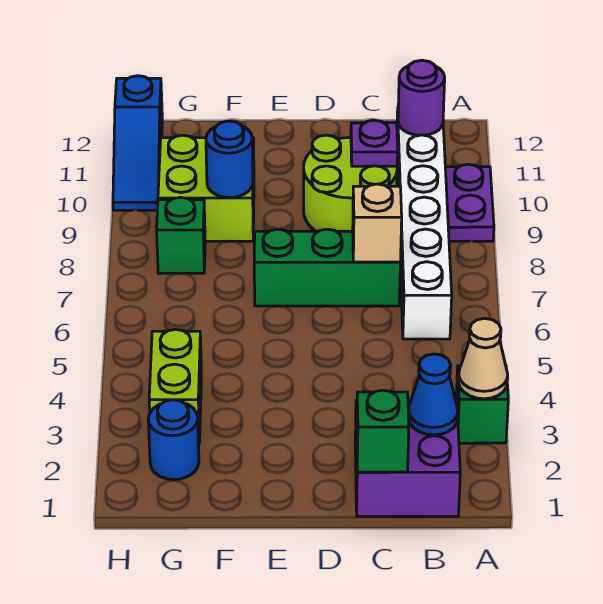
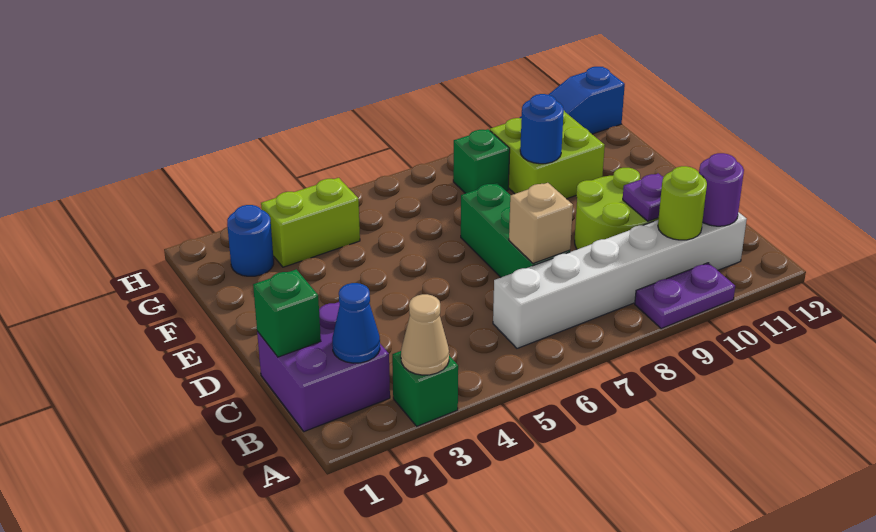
none -> lime round brick B10 level 2

